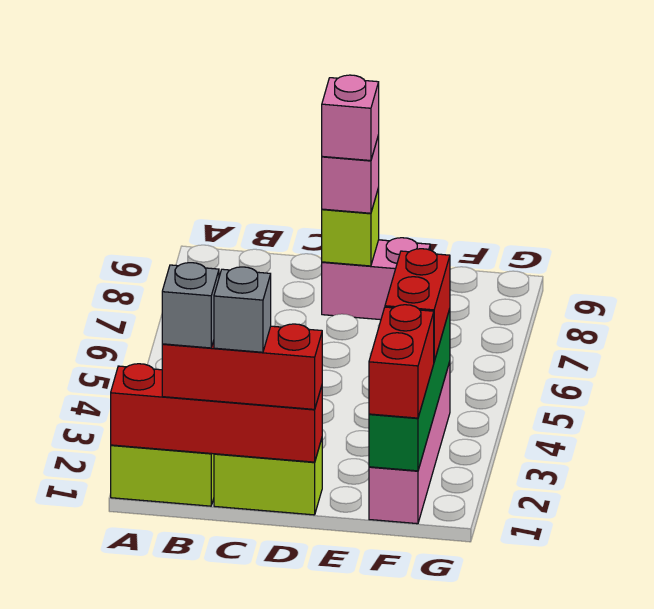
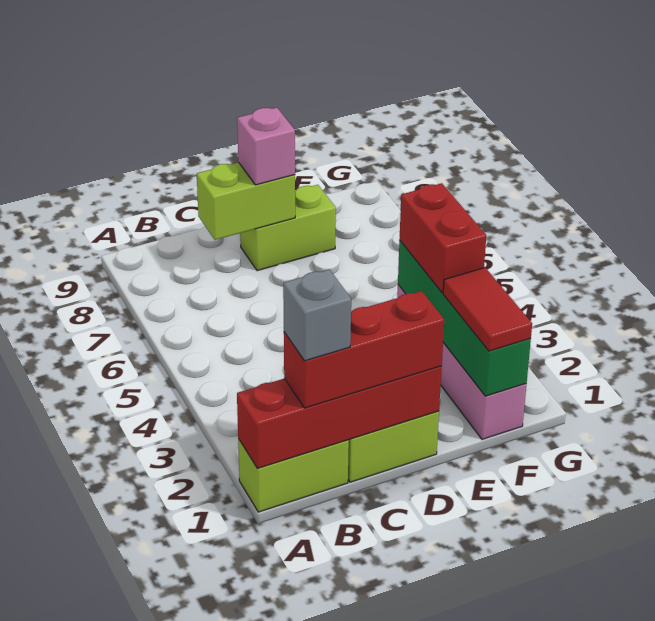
grey brick C1 level 4 -> none
pink brick D8:E8 level 1 -> lime brick D8:E8 level 1
lime brick D8 level 2 -> lime brick C8:D8 level 2
pink brick D8 level 4 -> none
red brick F1:F2 level 3 -> red tile F1:F2 level 3

